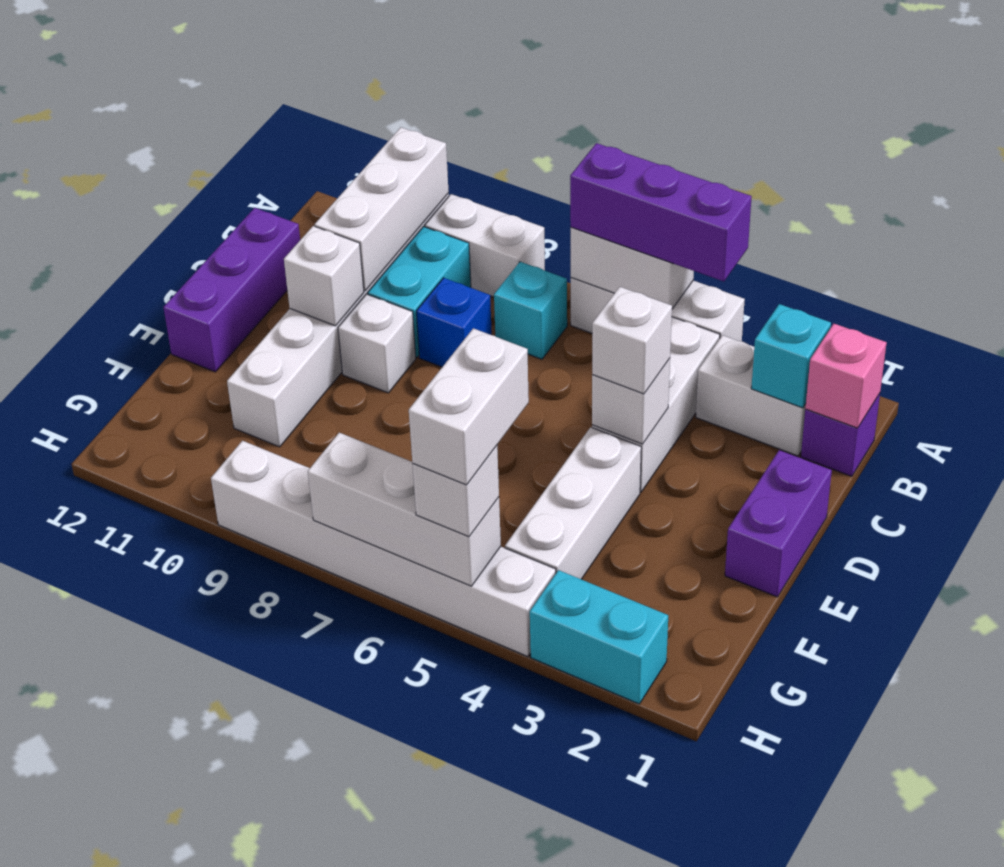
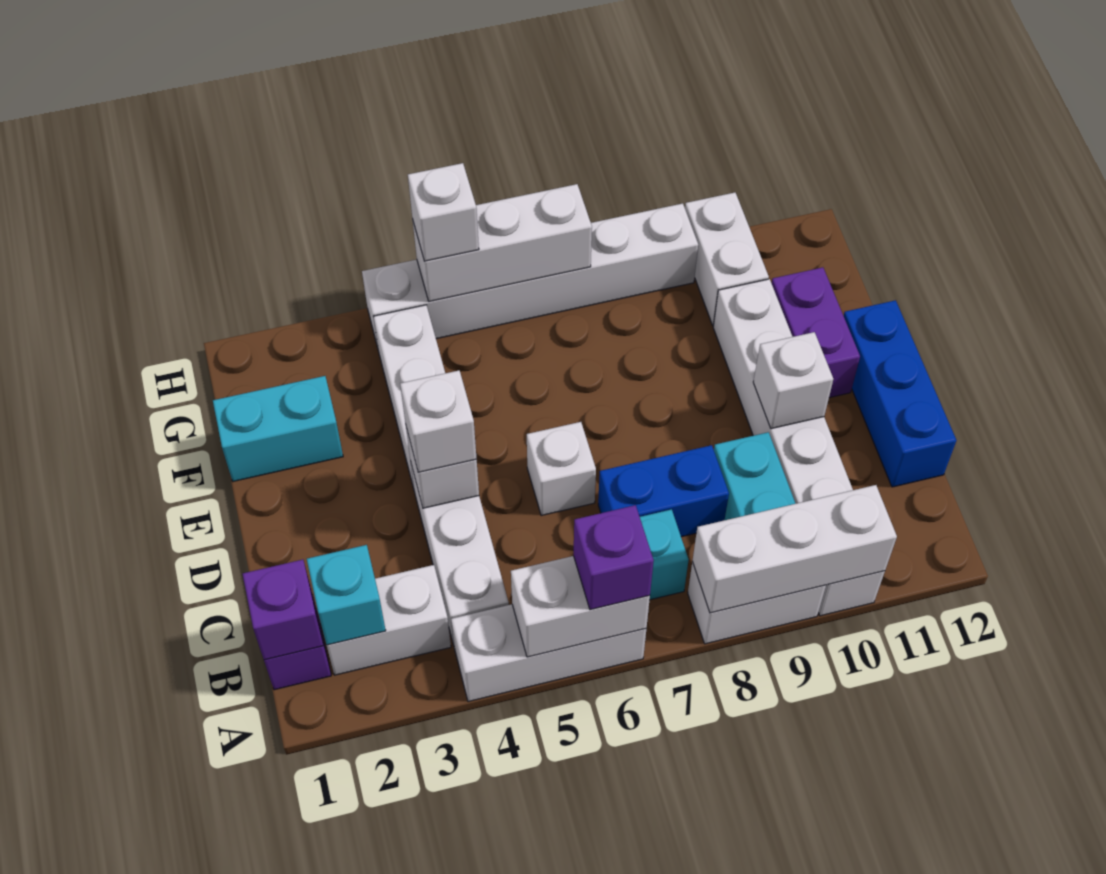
purple brick A4:A6 level 3 -> purple brick A6 level 3
white brick A10:C10 level 2 -> white brick A8:A10 level 2
pink brick B1 level 2 -> purple brick B1 level 2
blue brick C8 level 1 -> blue brick C7:C8 level 1
purple brick C12:E12 level 1 -> blue brick C12:E12 level 1
purple brick D1:E1 level 1 -> purple brick E11:F11 level 1
white brick D9 level 1 -> white brick D6 level 1
white brick G5:H5 level 4 -> white brick G10:H10 level 1
cyan brick H2:H3 level 1 -> cyan brick F1:F2 level 1

